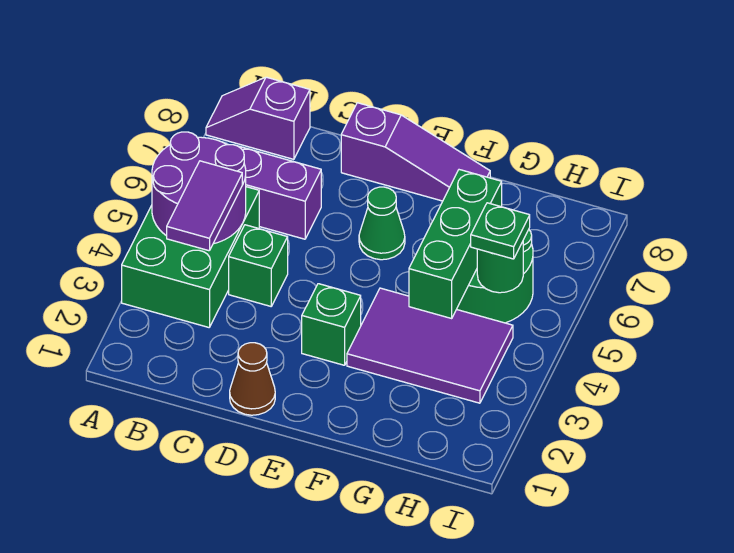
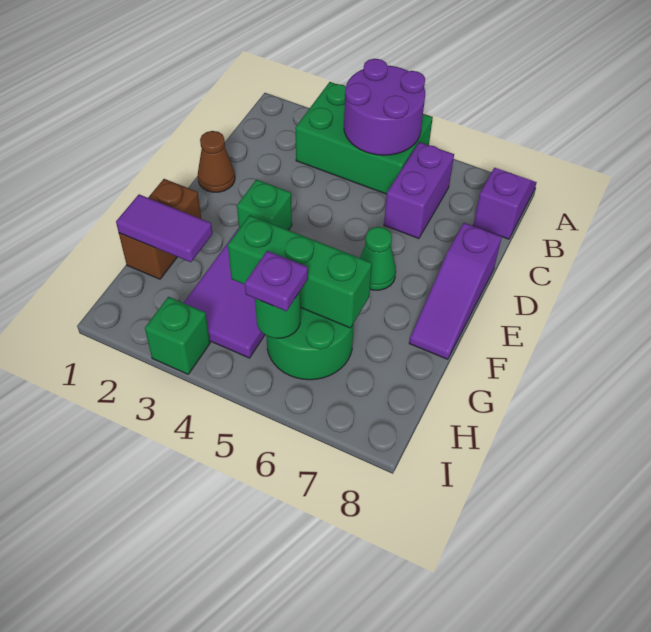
purple tile B3:B4 level 3 -> purple tile G1:G2 level 2
green brick C4 level 1 -> green brick I3 level 1
none -> brown brick F1:G1 level 1
green plate H5 level 3 -> purple plate H5 level 3

